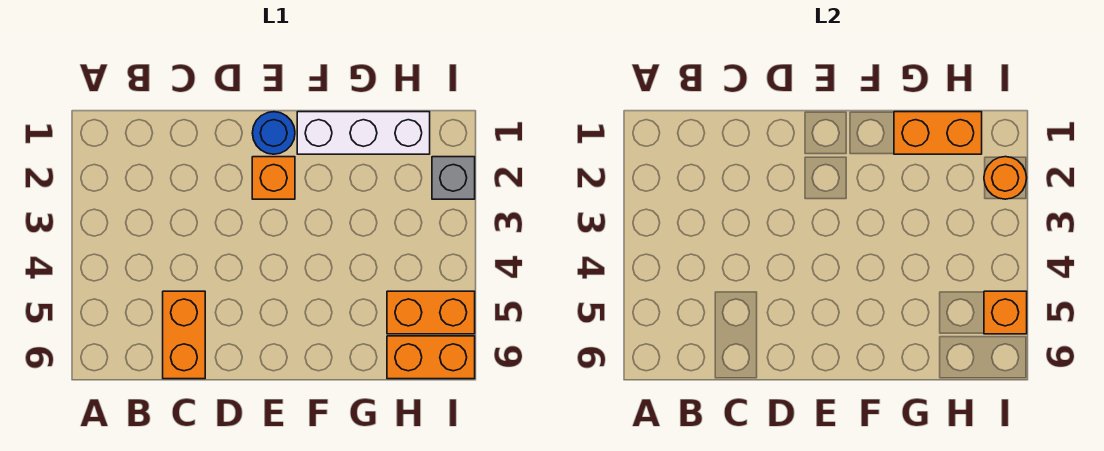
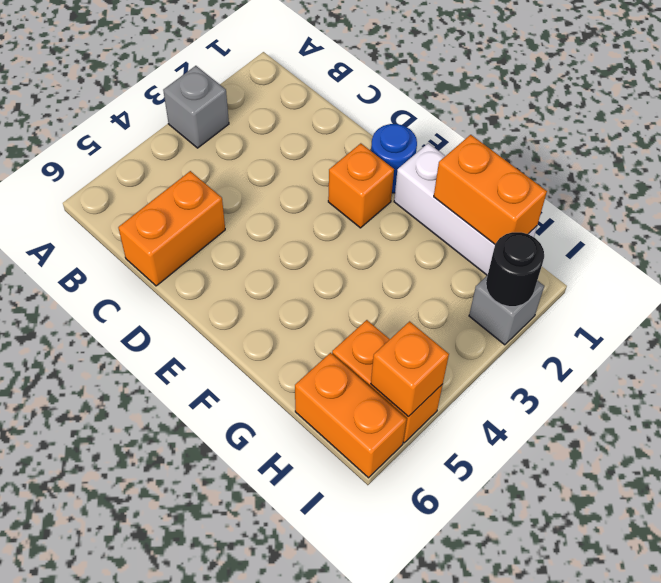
none -> grey brick A3 level 1
orange round brick I2 level 2 -> black round brick I2 level 2

